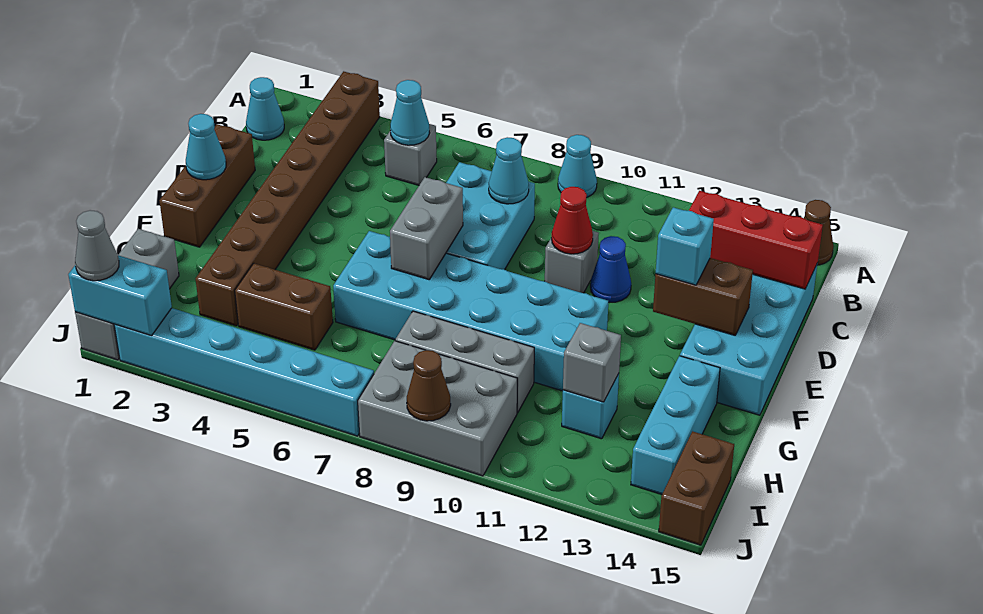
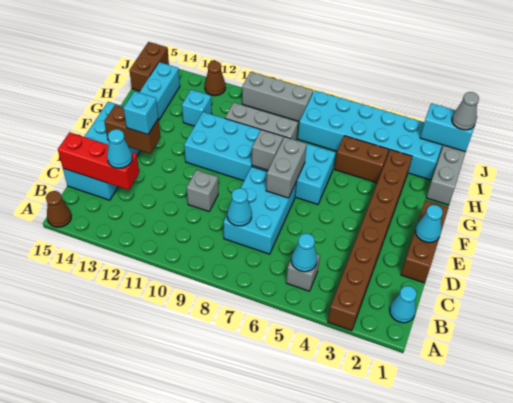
cyan cone A9 level 1 -> cyan cone C13 level 3
red cone D10 level 2 -> none
blue cone D11 level 1 -> none
grey brick H12 level 2 -> grey brick F8 level 2
grey brick I8:J10 level 1 -> grey brick J8:J10 level 1
cyan brick J2:J7 level 1 -> cyan brick I2:J7 level 1
brown cone J9 level 2 -> brown cone J12 level 1

